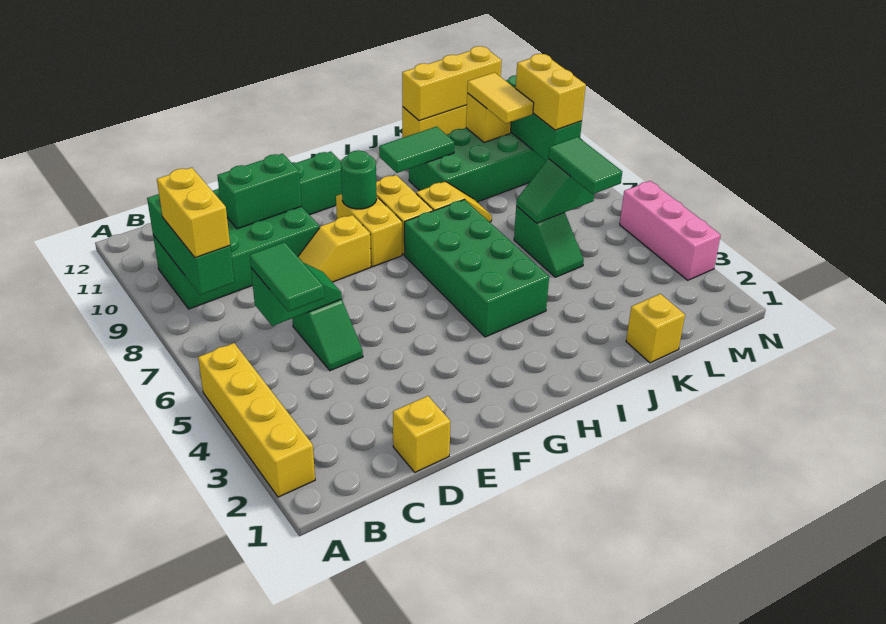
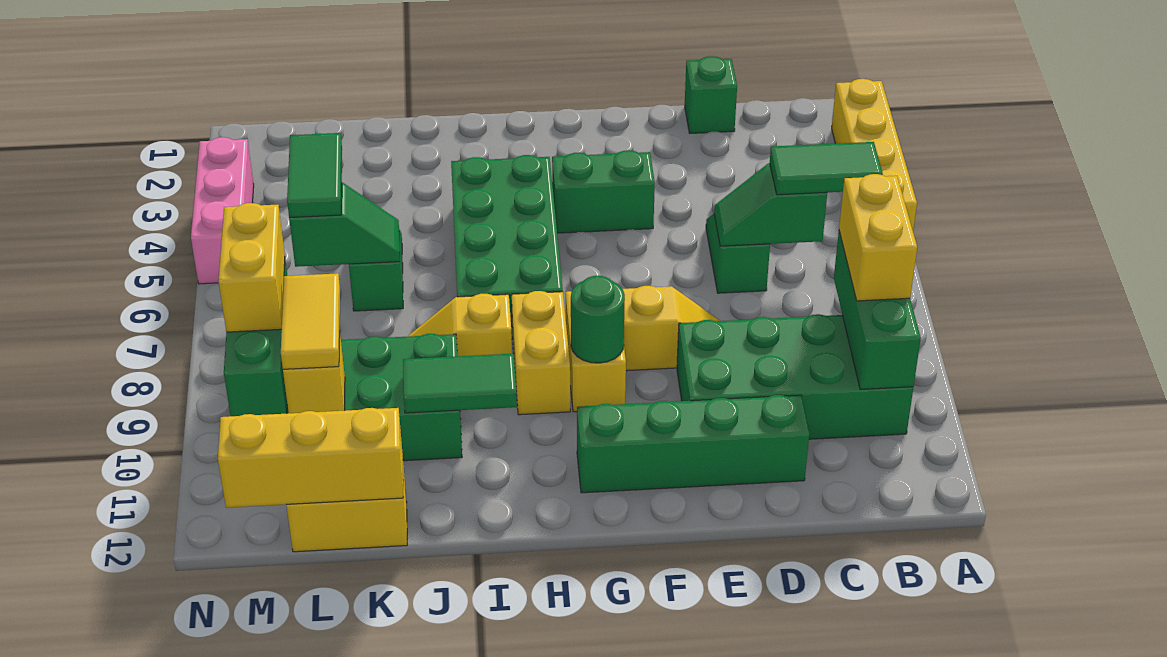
green tile C5:C6 level 3 -> green tile B6:C6 level 3
yellow brick D1 level 1 -> green brick D1 level 1
green brick D10:E10 level 2 -> green brick F4:G4 level 1
yellow brick K1 level 1 -> none

